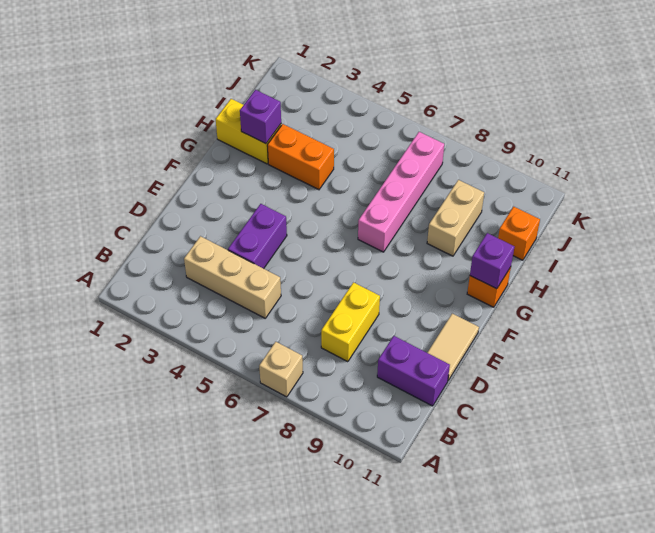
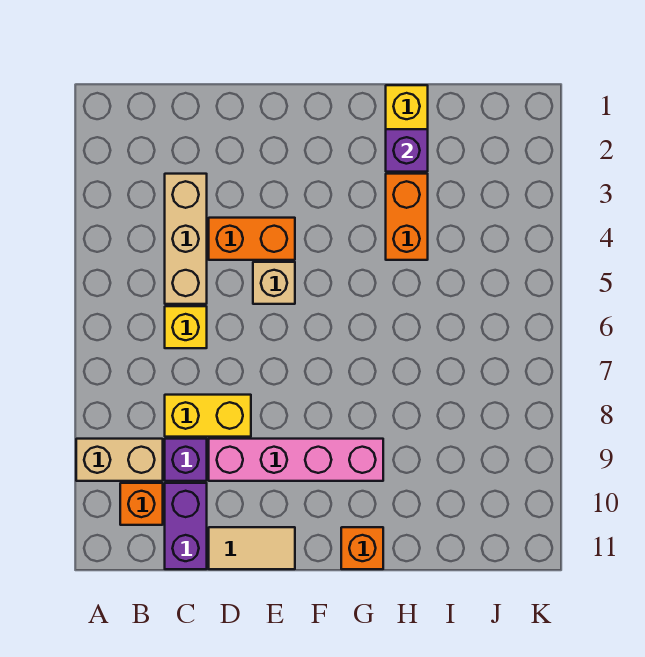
tan brick A7 level 1 -> tan brick E5 level 1
none -> yellow brick C6 level 1
purple brick D4:E4 level 1 -> orange brick D4:E4 level 1
pink brick G7:J7 level 1 -> pink brick D9:G9 level 1
purple brick G11 level 2 -> purple brick C9 level 1
tan brick H9:I9 level 1 -> tan brick A9:B9 level 1
orange brick I11 level 1 -> orange brick B10 level 1

